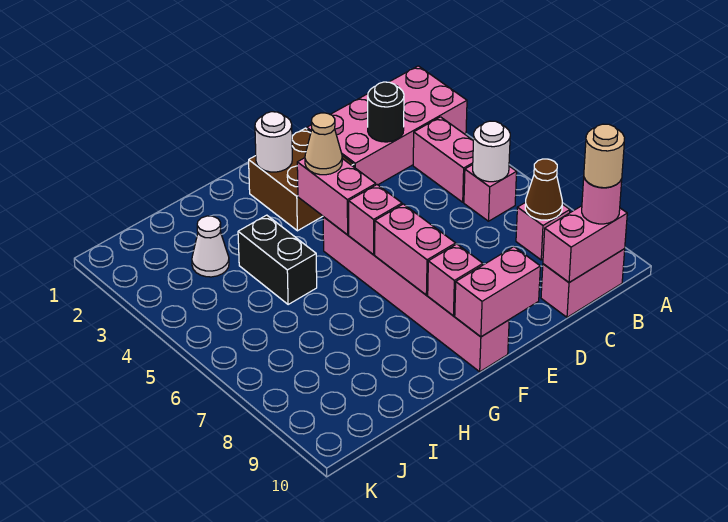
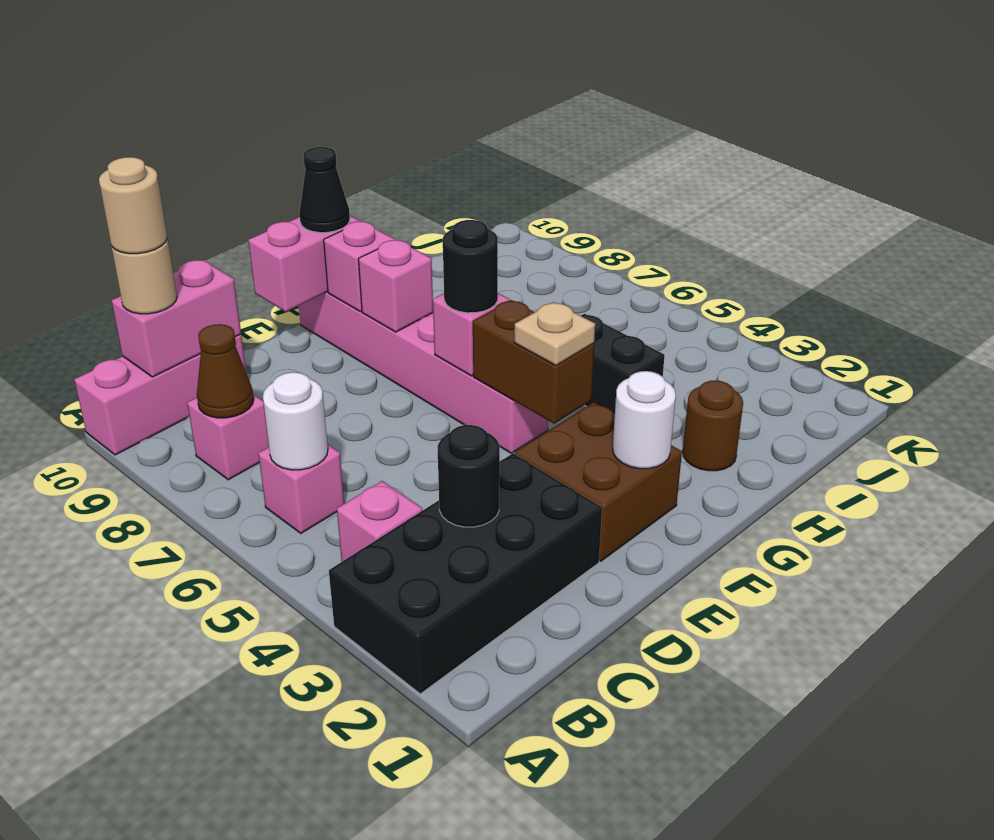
pink brick A2:D3 level 1 -> black brick A2:D3 level 1
pink brick B4:B5 level 1 -> pink brick B4 level 1
pink brick B10:C10 level 1 -> pink brick A10:C10 level 1
pink round brick B10 level 3 -> tan round brick B10 level 3
pink brick F4:F5 level 2 -> brown brick F4:F5 level 2
tan cone F4 level 3 -> tan plate F4 level 3
none -> black round brick F6 level 3
pink brick F7:F8 level 2 -> pink brick F8 level 2
none -> black cone F10 level 3
none -> brown round brick H2 level 1
white cone I3 level 1 -> none

